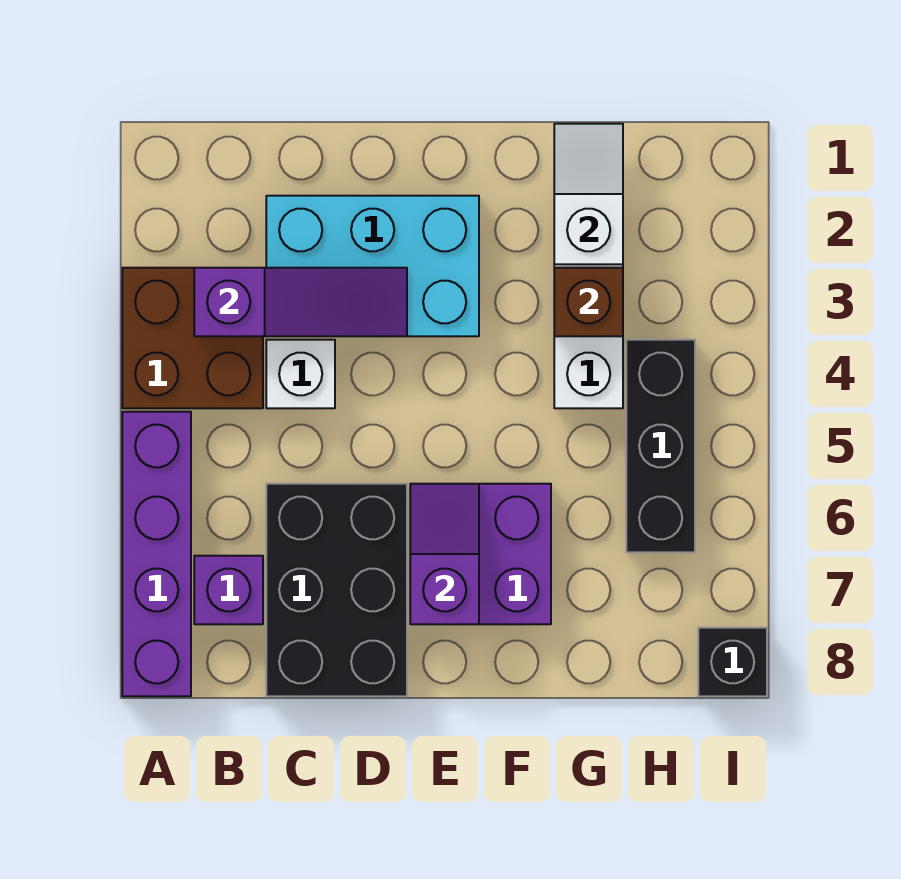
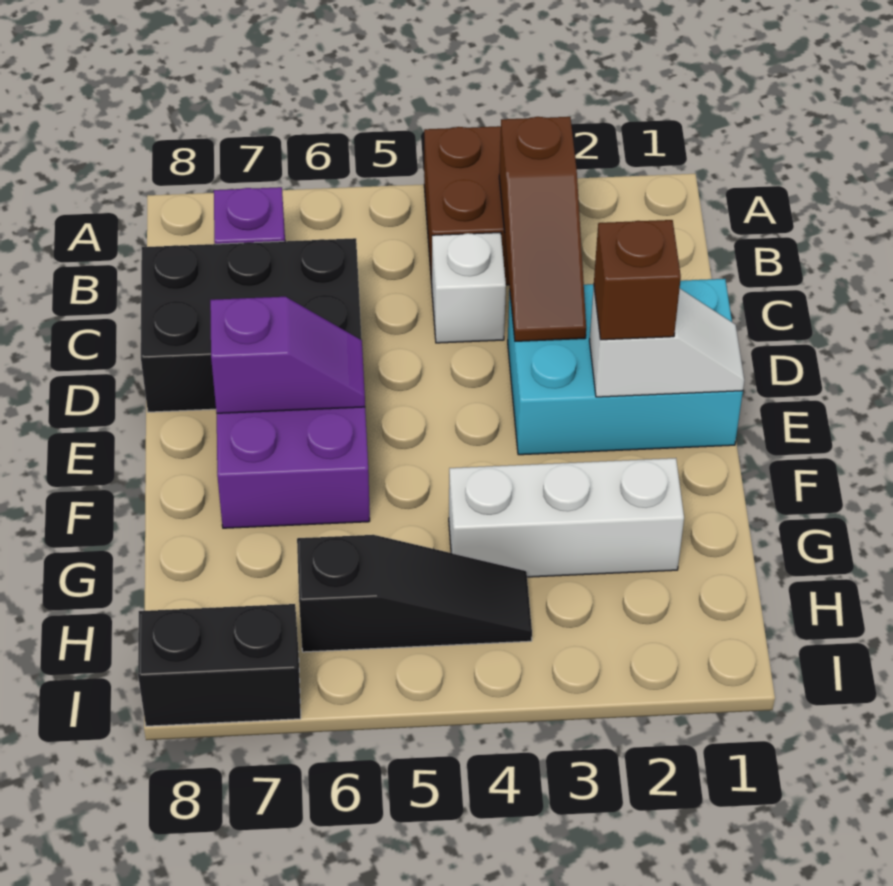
purple brick A5:A8 level 1 -> none
purple slope B3:D3 level 2 top B -> brown slope B3:D3 level 2 top B
cyan brick C2:E3 level 1 -> cyan brick D1:E3 level 1
white slope G1:G2 level 2 top 2 -> white slope E1:E2 level 2 top 2
brown brick G3 level 2 -> brown brick E2 level 3
black brick H4:H6 level 1 -> black slope H4:H6 level 1 top 6
black brick I8 level 1 -> black brick I7:I8 level 1

